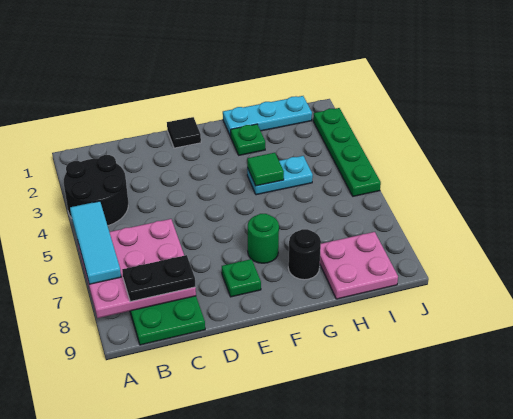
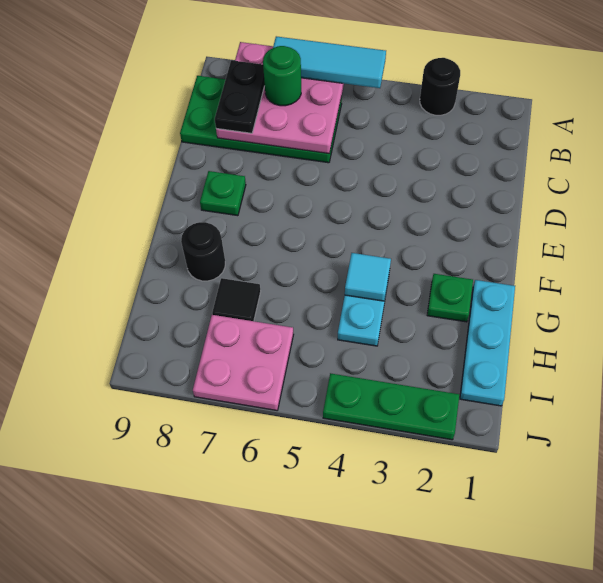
black round brick A3:B4 level 1 -> black round brick A3 level 1
black tile E1 level 1 -> black tile H7 level 1
green round brick F7 level 1 -> green round brick B7 level 3
green tile G4 level 2 -> cyan tile G4 level 2
pink plate H8:I9 level 1 -> pink plate I6:J7 level 1
green plate J2:J5 level 1 -> green plate J2:J4 level 1

